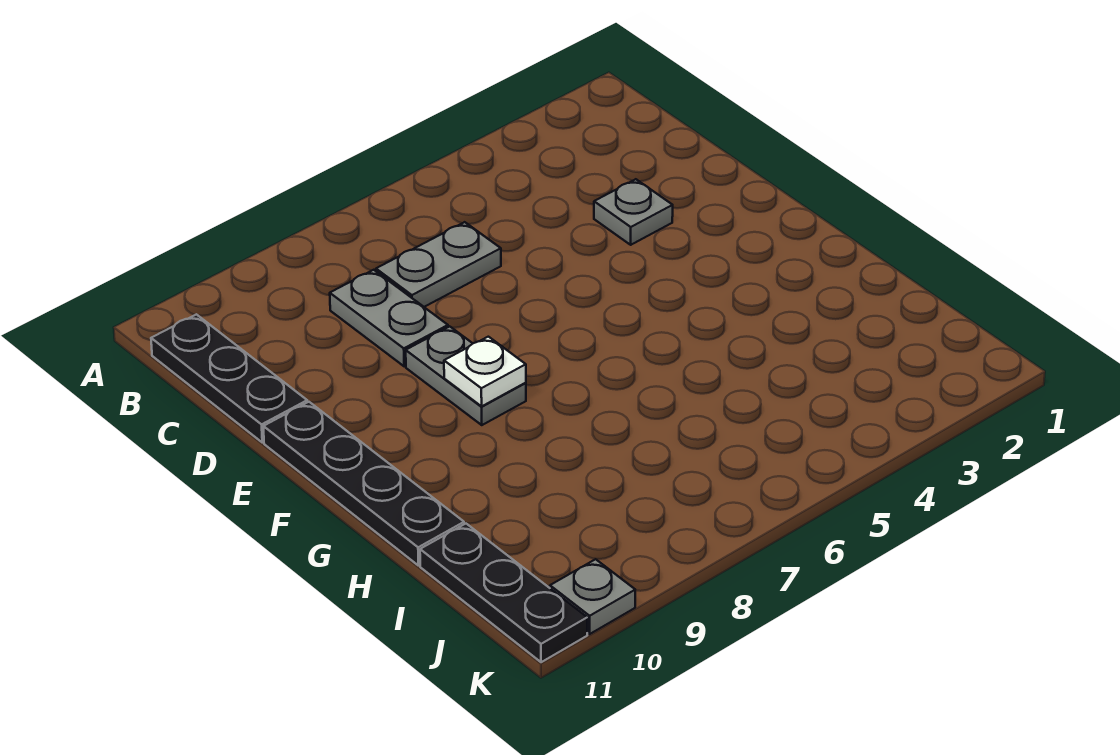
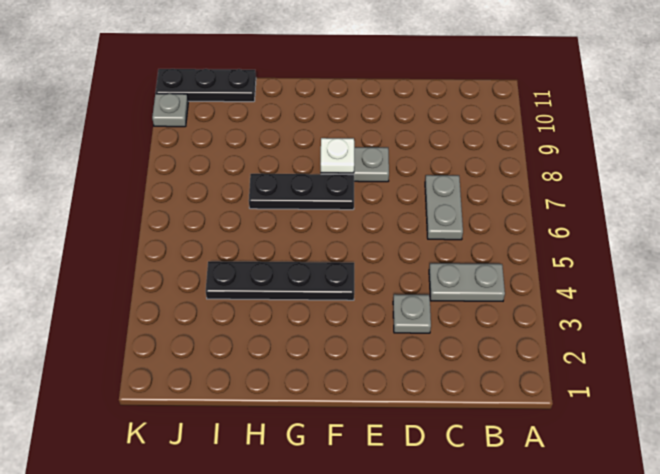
black plate B11:D11 level 1 -> black plate F7:H7 level 1
grey plate C8:D8 level 1 -> grey plate B4:C4 level 1
black plate E11:H11 level 1 -> black plate F4:I4 level 1

